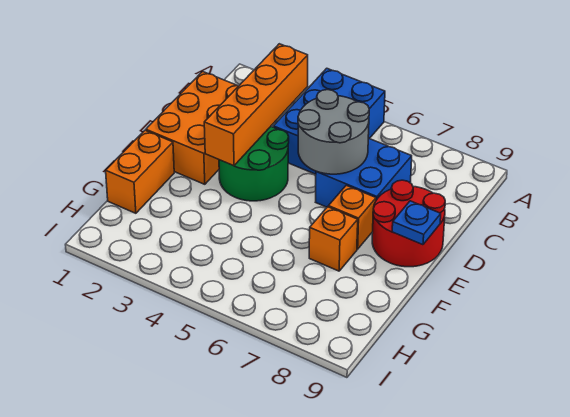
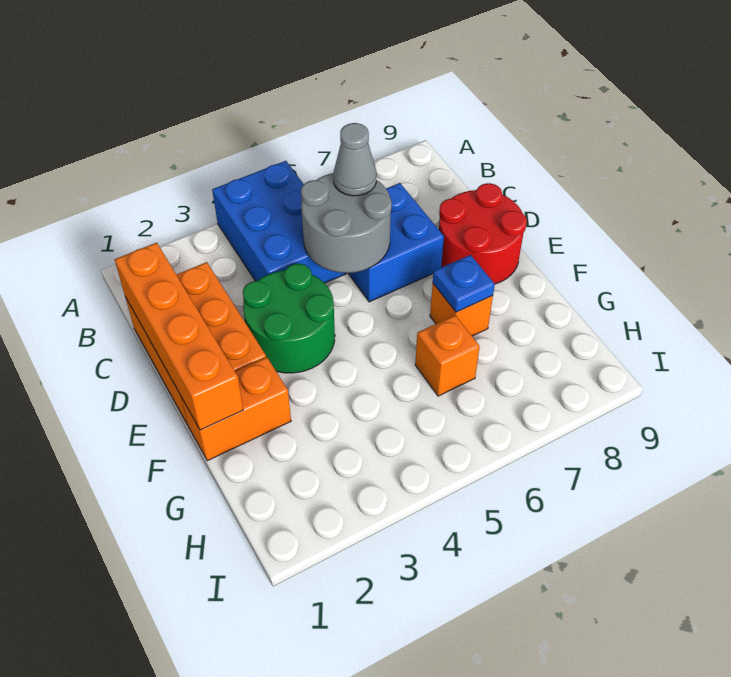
orange brick B3:E3 level 2 -> orange brick C1:F1 level 2
none -> grey cone C6 level 3
orange brick E7 level 1 -> orange brick G6 level 1
blue plate E9 level 2 -> blue plate F7 level 2
orange brick F1:G1 level 1 -> orange brick F1:F2 level 1

